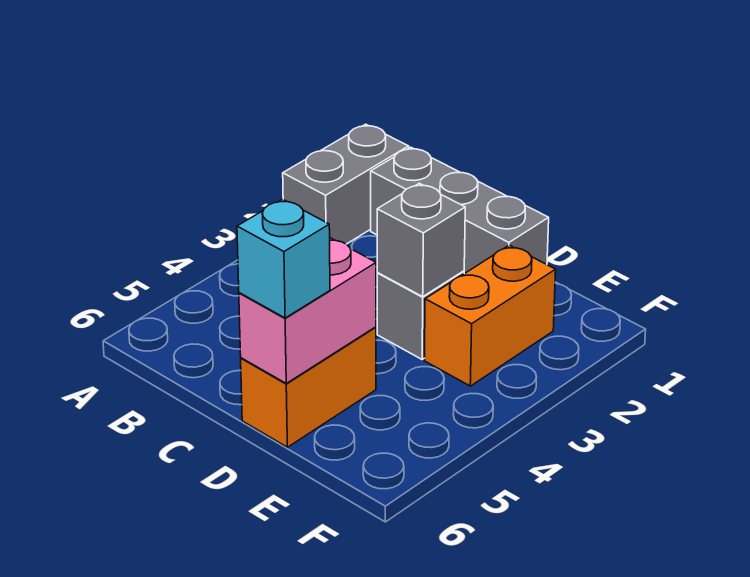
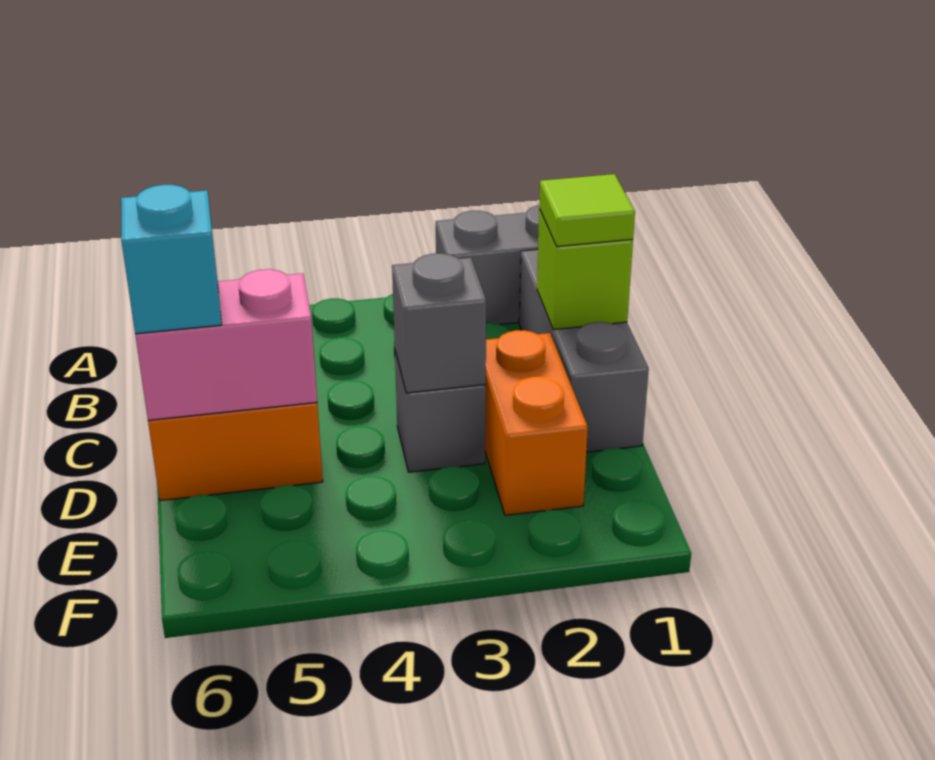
none -> lime brick C1 level 2
none -> lime tile C1 level 3
orange brick E2:E3 level 1 -> orange brick D2:E2 level 1

